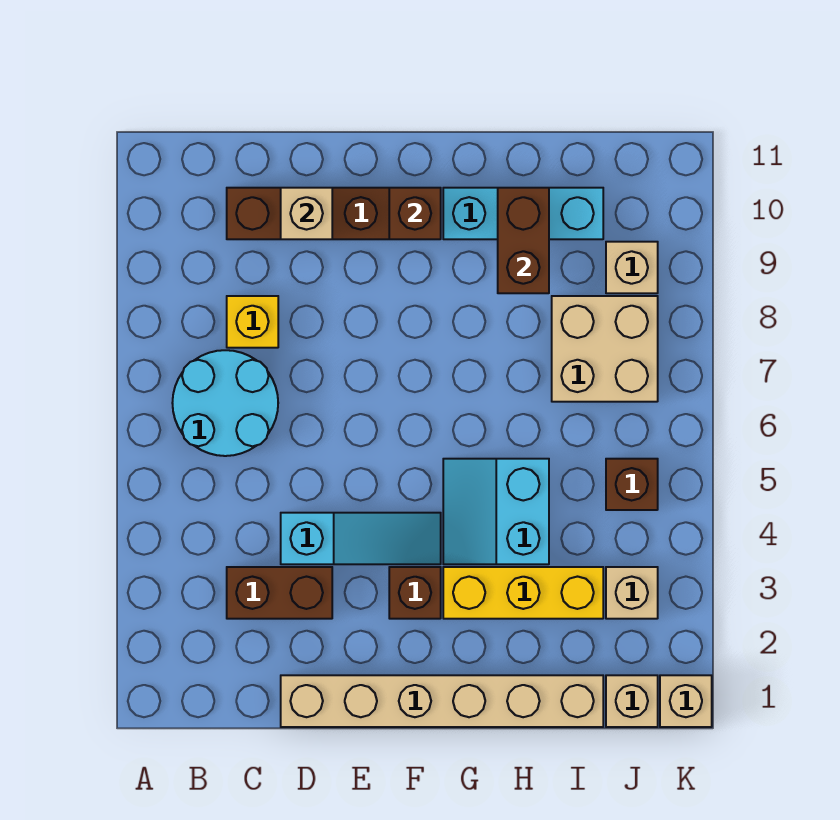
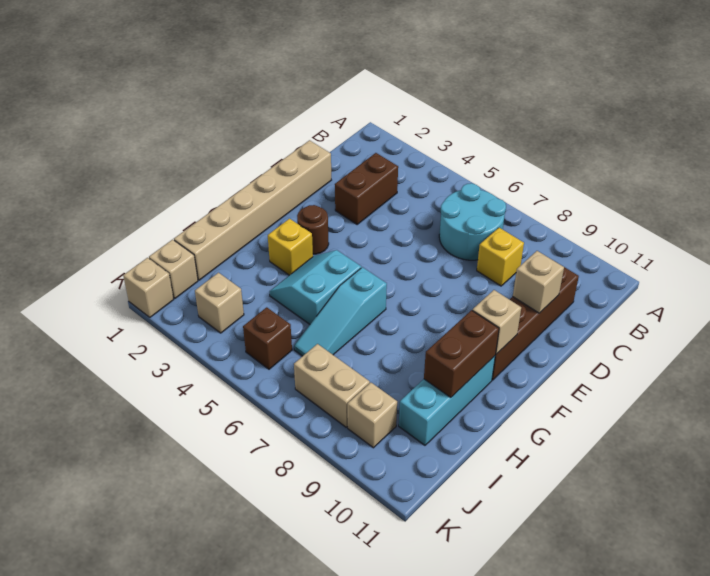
cyan slope D4:F4 level 1 top D -> cyan slope G6:I6 level 1 top G
brown brick F3 level 1 -> brown round brick F3 level 1
brown brick F10 level 2 -> tan brick F10 level 2
yellow brick G3:I3 level 1 -> yellow brick G3 level 1
cyan slope G4:H5 level 1 top H -> cyan slope G4:H5 level 1 top 5
brown brick H9:H10 level 2 -> brown brick G10:H10 level 2
tan brick I7:J8 level 1 -> tan brick J7:J8 level 1

